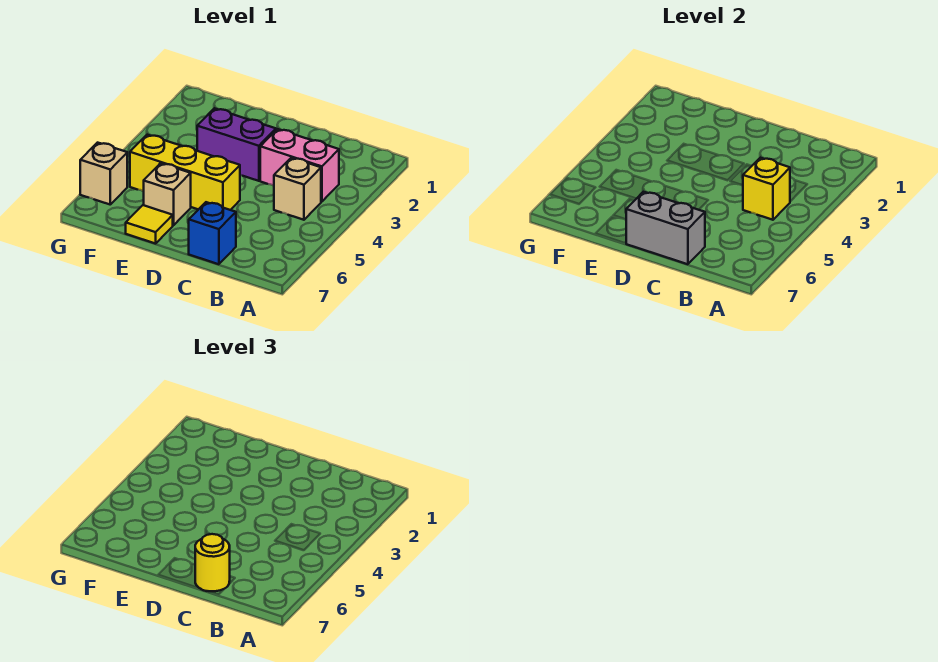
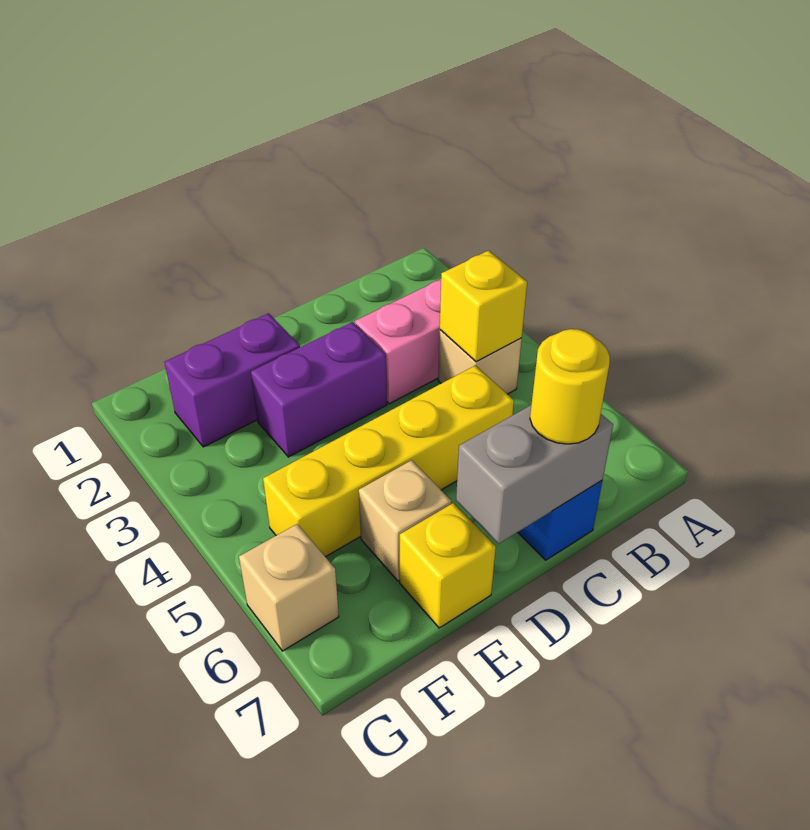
yellow brick D5:F5 level 1 -> yellow brick C5:F5 level 1
none -> purple brick E2:F2 level 1
yellow tile E7 level 1 -> yellow brick E7 level 1

